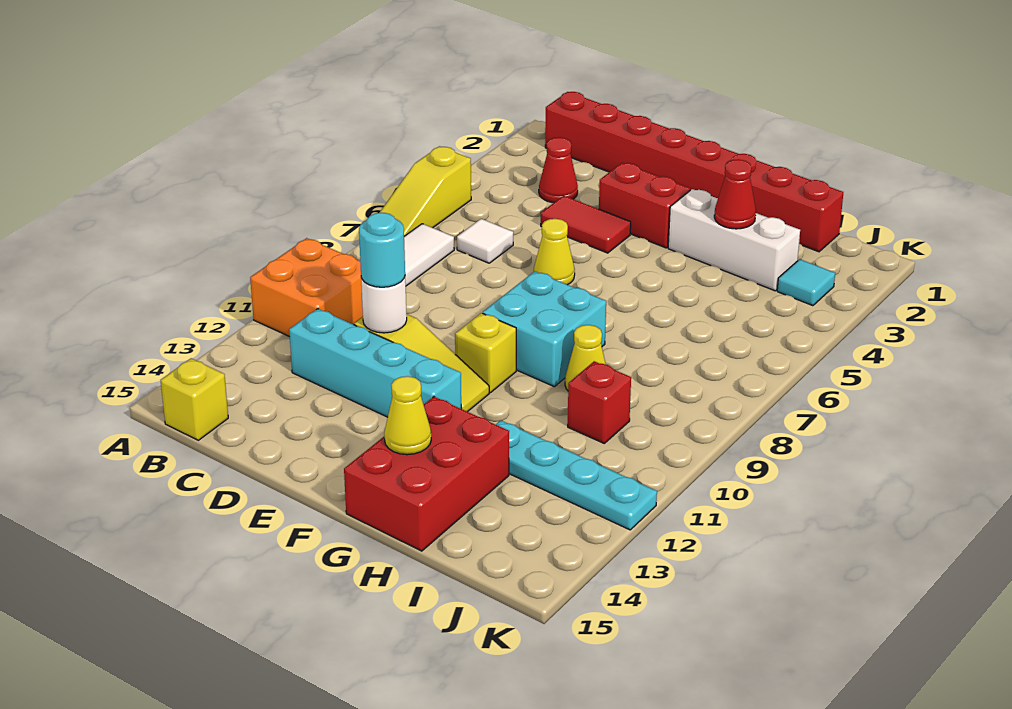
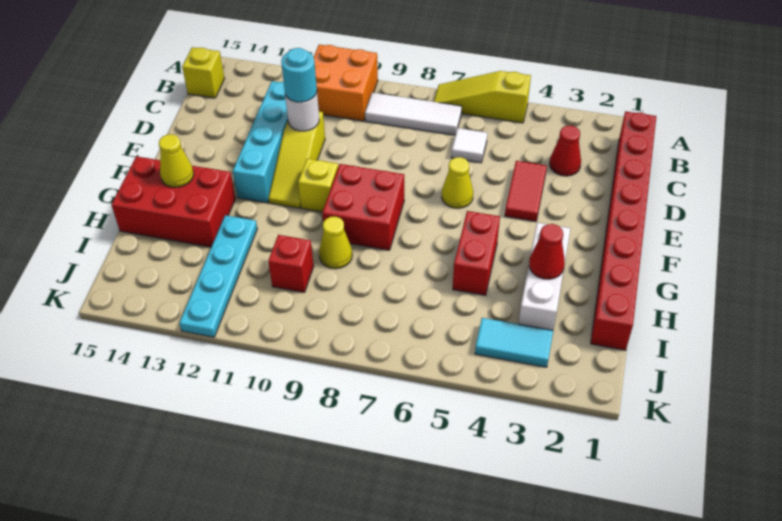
red brick E3:F3 level 1 -> red brick G5:H5 level 1
cyan brick F8:G9 level 1 -> red brick F8:G9 level 1
cyan tile J3 level 1 -> cyan tile J3:J4 level 1

